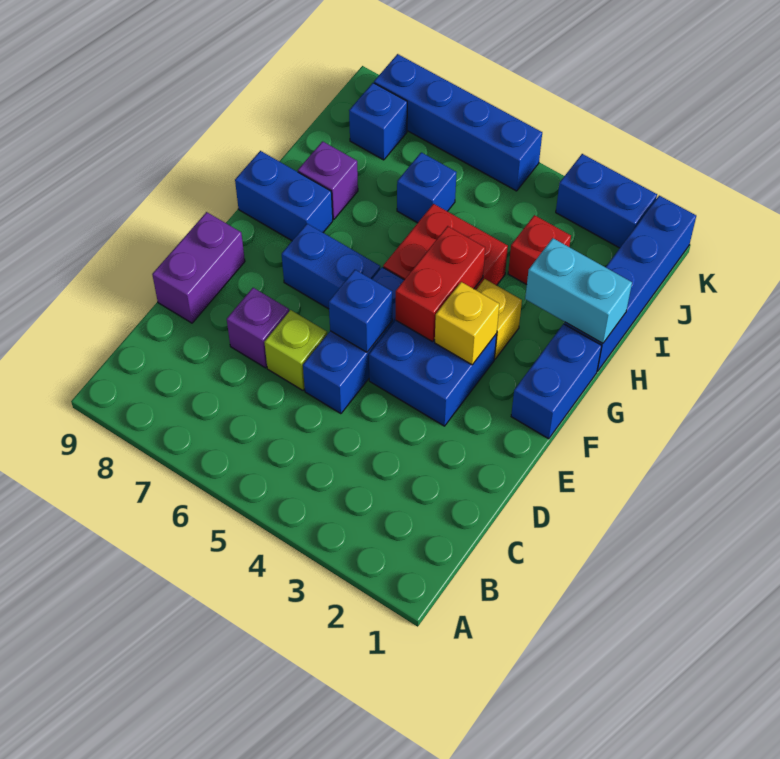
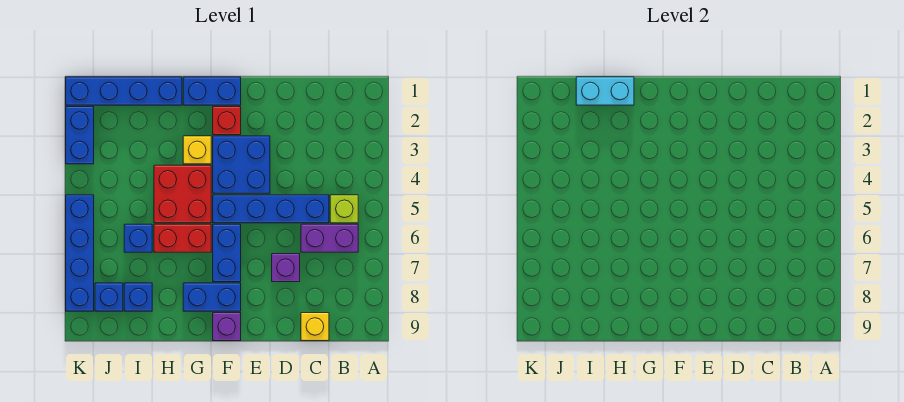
blue brick D5:F5 level 1 -> blue brick C5:F5 level 1
lime brick D6 level 1 -> lime brick B5 level 1
purple brick D9:E9 level 1 -> purple brick B6:C6 level 1
blue brick E5 level 2 -> blue brick I8 level 1
yellow brick F3 level 2 -> yellow brick C9 level 1
red brick F4:G4 level 2 -> red brick G6:H6 level 1
blue brick G8:G9 level 1 -> blue brick F8:G8 level 1
cyan brick H1:H2 level 2 -> cyan brick H1:I1 level 2
purple brick H8 level 1 -> purple brick F9 level 1
red brick I3 level 1 -> red brick F2 level 1

